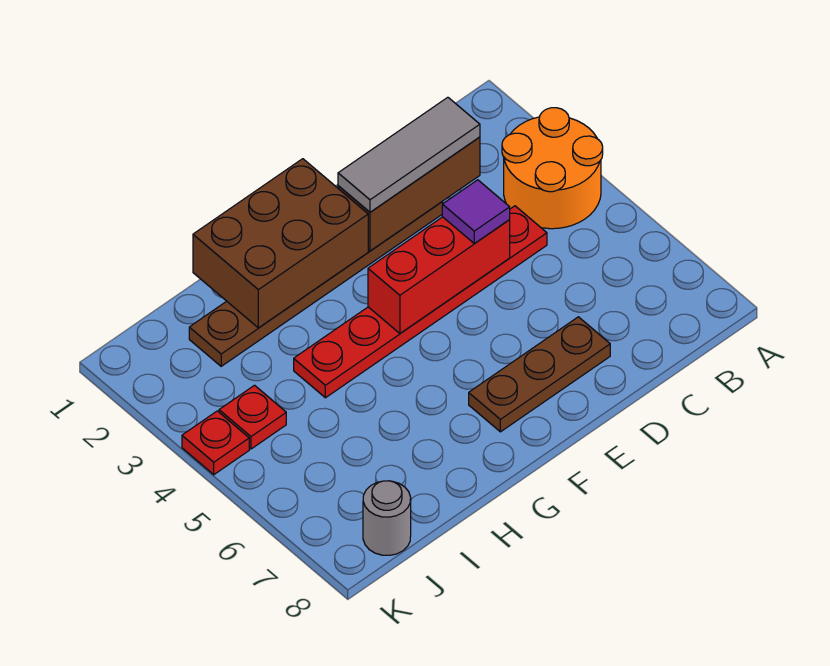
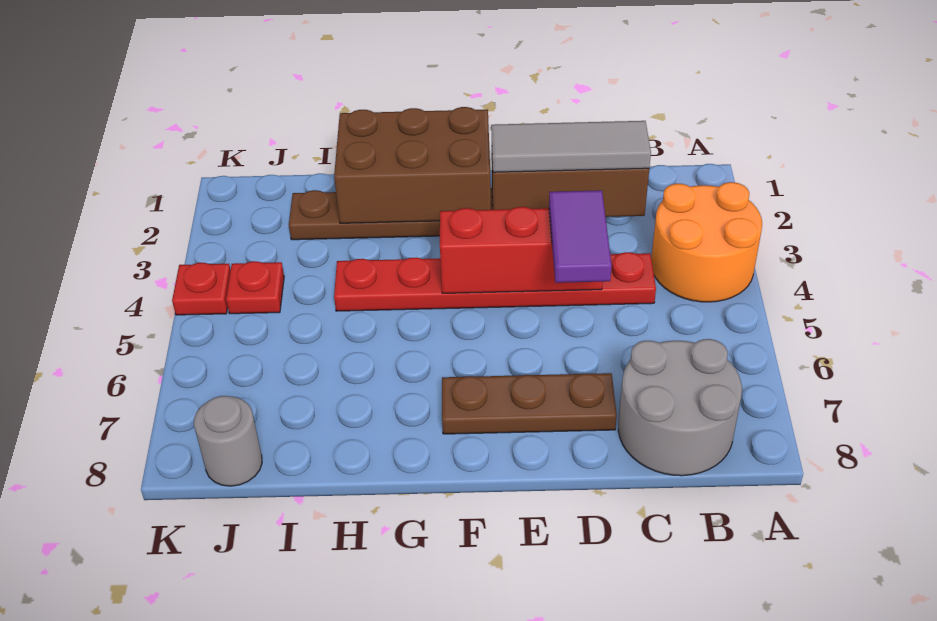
none -> grey round brick B7:C8 level 1
purple tile D4 level 3 -> purple tile D4:D5 level 3

